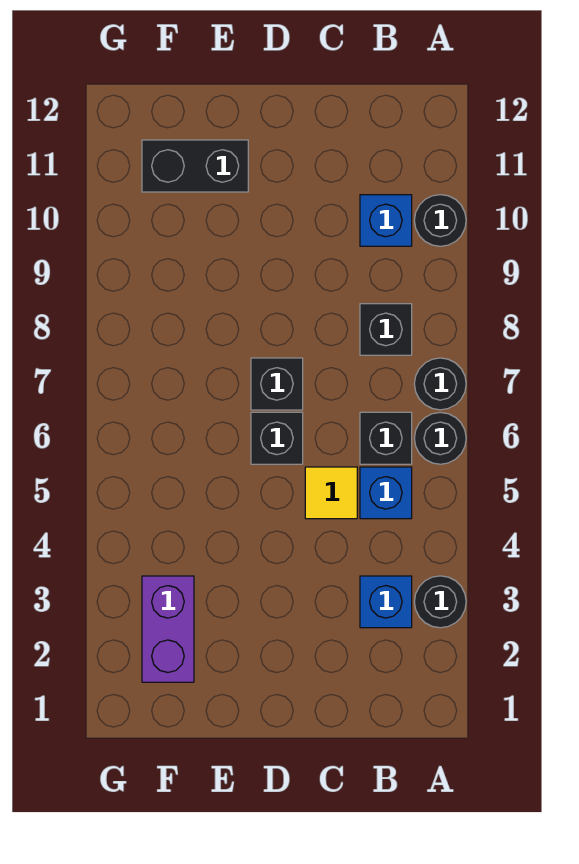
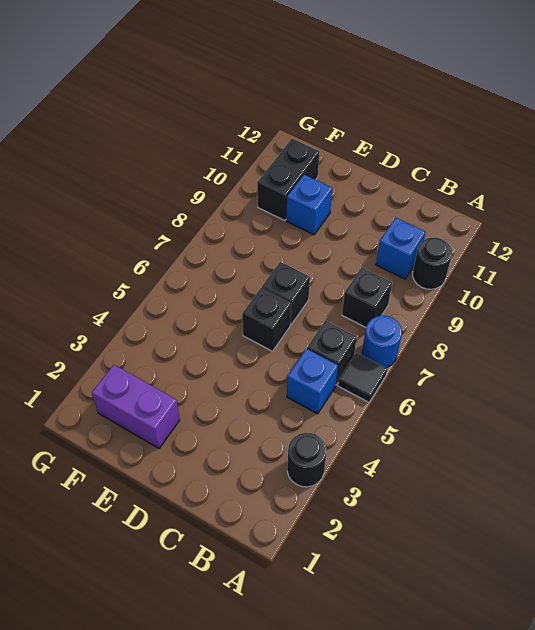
black round brick A6 level 1 -> black tile A6 level 1
black round brick A7 level 1 -> blue round brick A7 level 1
blue brick B3 level 1 -> blue brick E10 level 1
yellow tile C5 level 1 -> none
black brick E11:F11 level 1 -> black brick F10:F11 level 1
purple brick F2:F3 level 1 -> purple brick E2:F2 level 1

